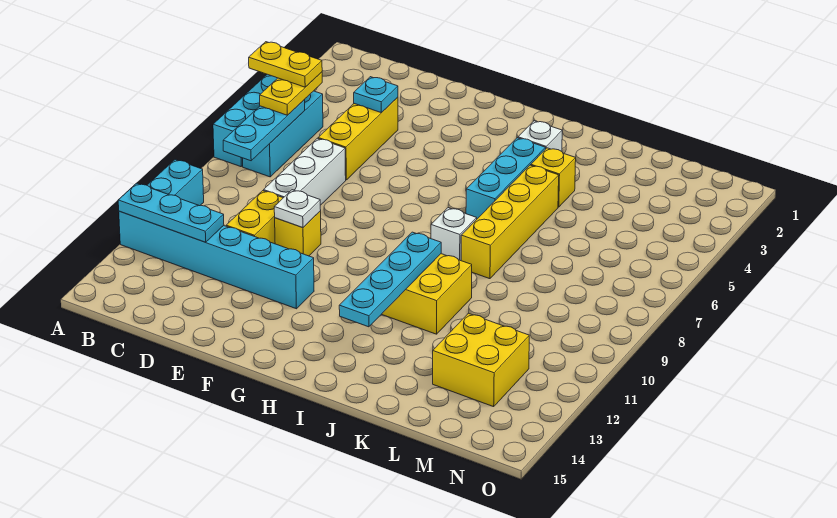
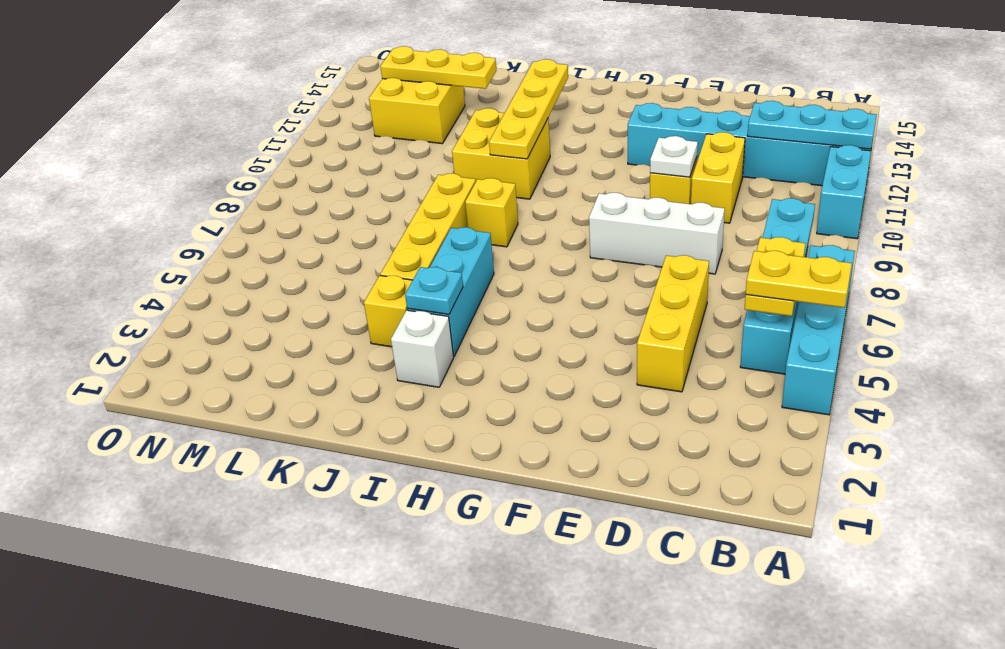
cyan plate D4 level 2 -> cyan plate I4 level 2
white brick D7:D9 level 1 -> white brick D8:F8 level 1
white brick I8 level 1 -> yellow brick I8 level 1
cyan plate I10:I13 level 2 -> yellow plate I10:I13 level 2
none -> yellow plate K13:M13 level 2

